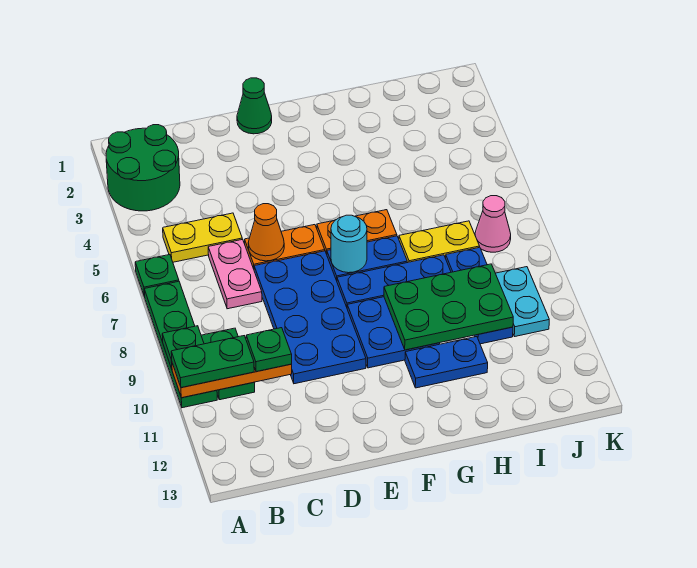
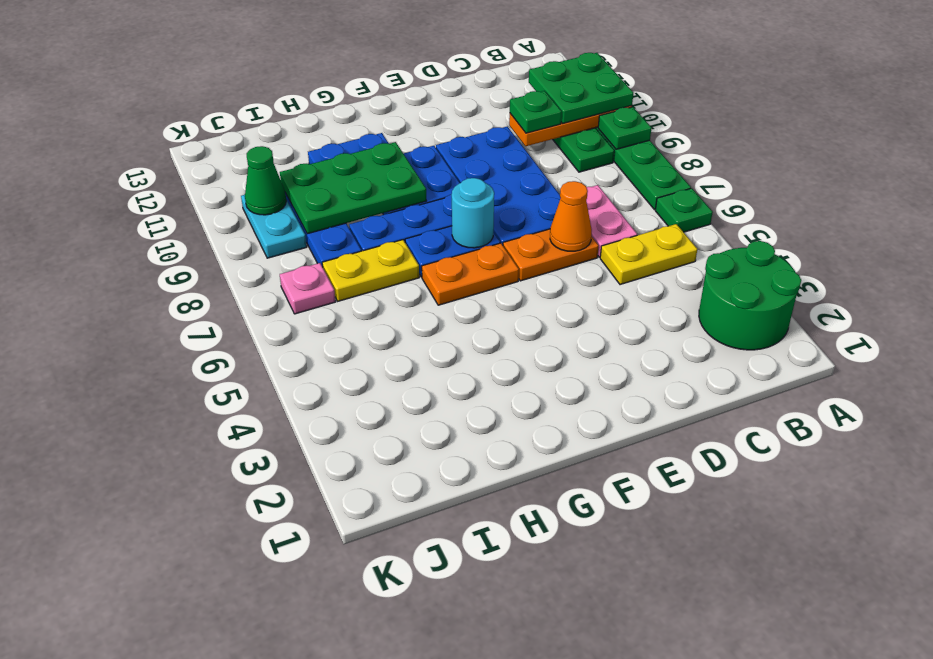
green plate A10:B10 level 3 -> green plate A10:B11 level 3
green cone E1 level 1 -> green cone J10 level 2
pink cone J7 level 1 -> pink plate J7 level 1

